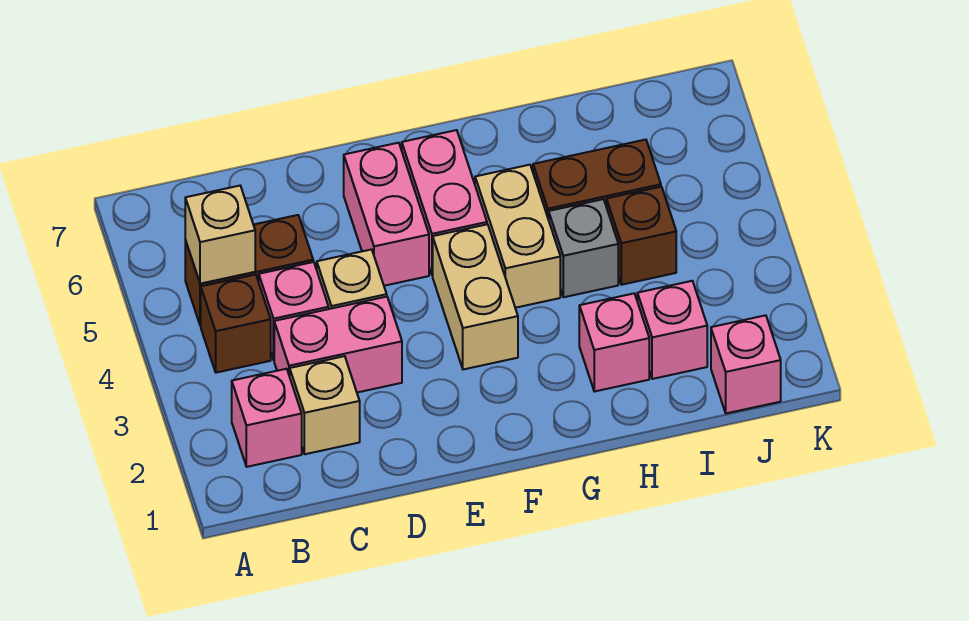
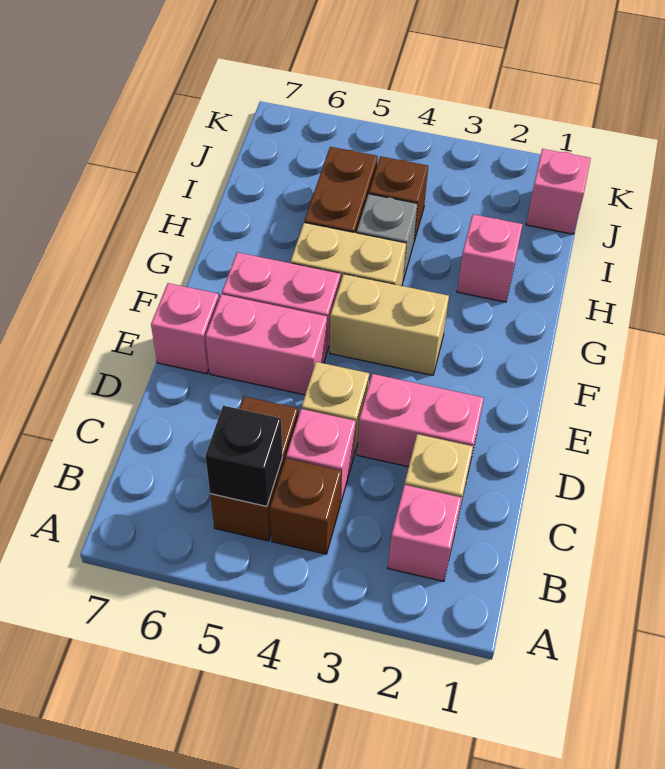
tan brick B5 level 2 -> black brick B5 level 2
pink brick C3:D3 level 1 -> pink brick D2:D3 level 1
pink brick I2 level 1 -> pink brick E7 level 1

